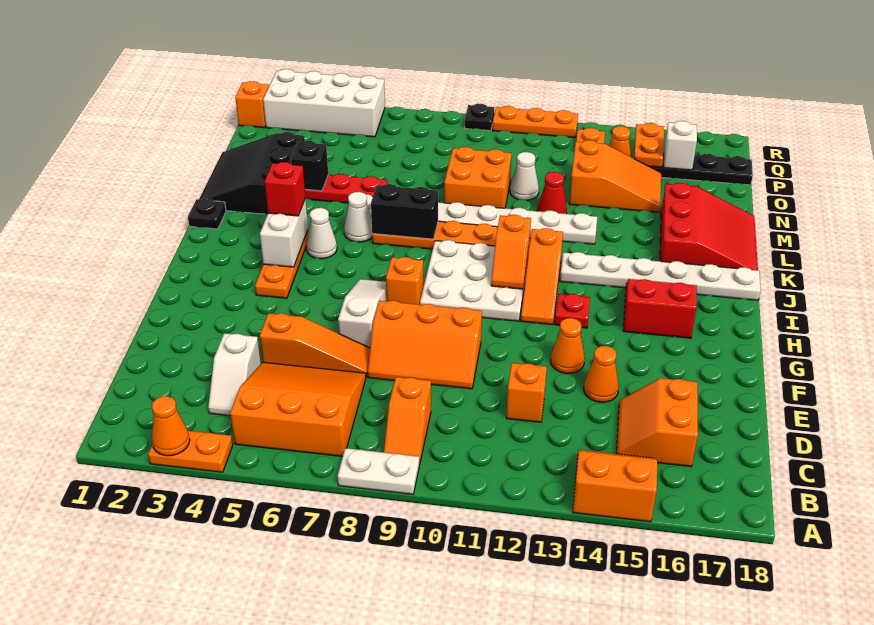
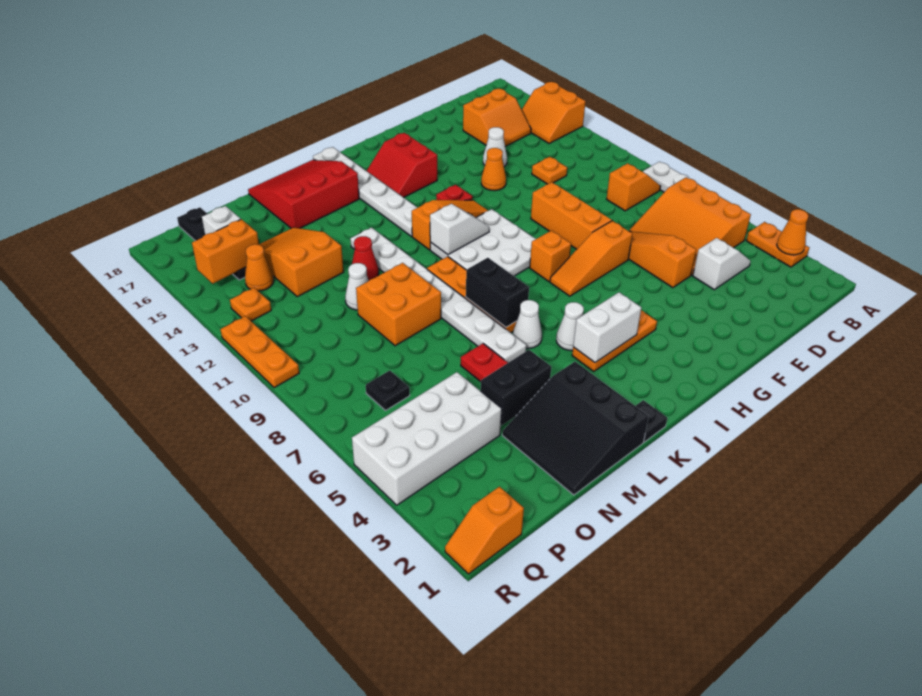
orange brick D12 level 1 -> orange plate D12 level 1
orange cone E14 level 1 -> white cone E14 level 1
white slope F7:H7 level 1 top F -> orange slope F7:H7 level 1 top F
orange slope I11:J11 level 2 top J -> white slope I11:J11 level 2 top J
red brick J4 level 3 -> none
black slope L1:N3 level 1 top 3 -> black slope L1:N3 level 1 top L
black brick M4 level 2 -> black brick M4:N4 level 2
orange plate P15:Q15 level 2 -> orange brick P15:Q15 level 2
white brick Q2:R5 level 1 -> white brick O4:R5 level 1
black plate R9 level 1 -> black plate P7 level 1

